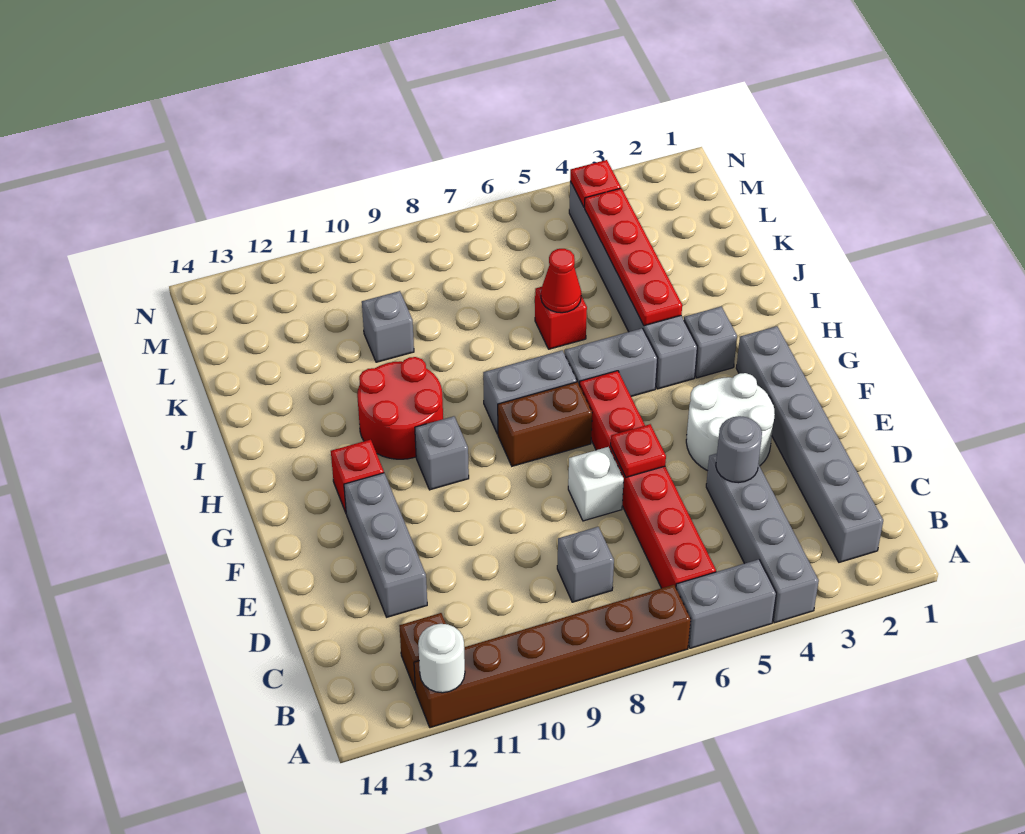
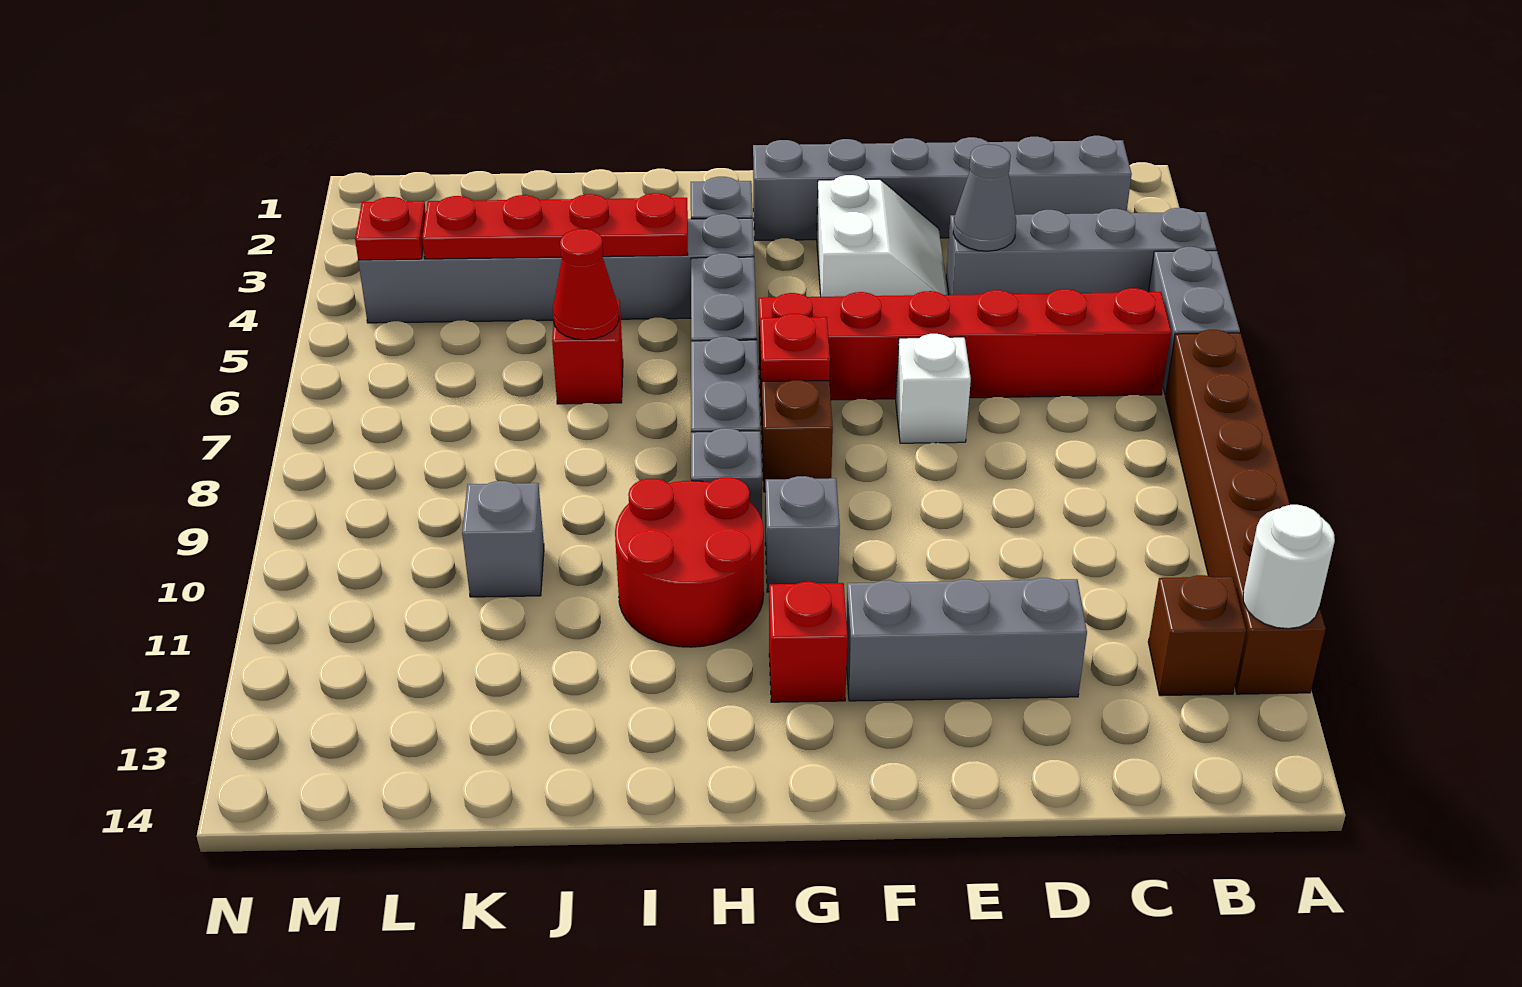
grey brick C8 level 1 -> grey brick H9 level 1
grey round brick D4 level 2 -> grey cone D4 level 2
white round brick E3:F4 level 1 -> white slope E3:F4 level 1 top F
red plate E6 level 2 -> red plate G7 level 2

